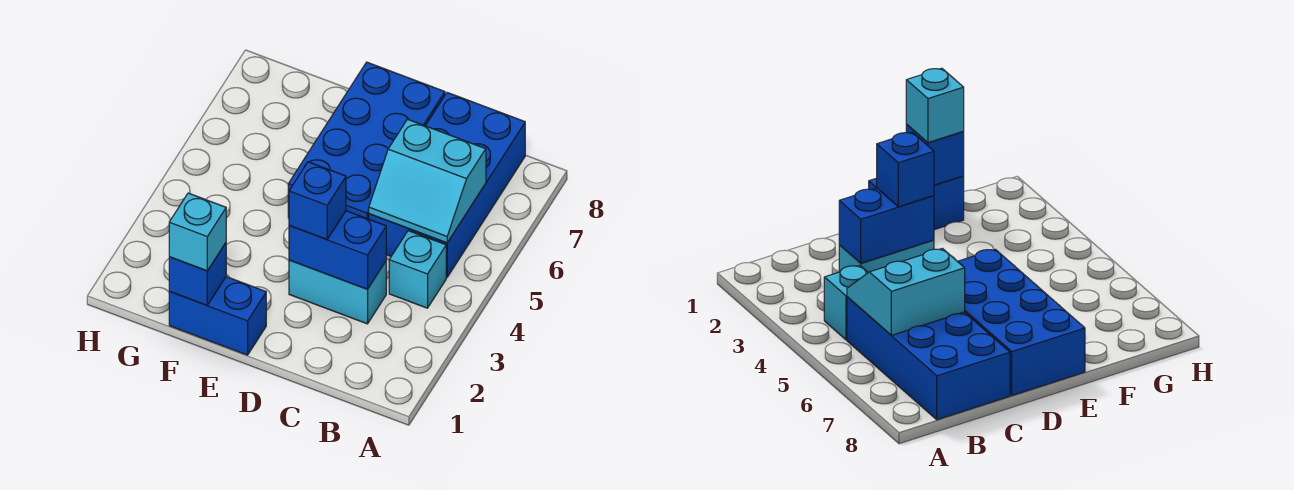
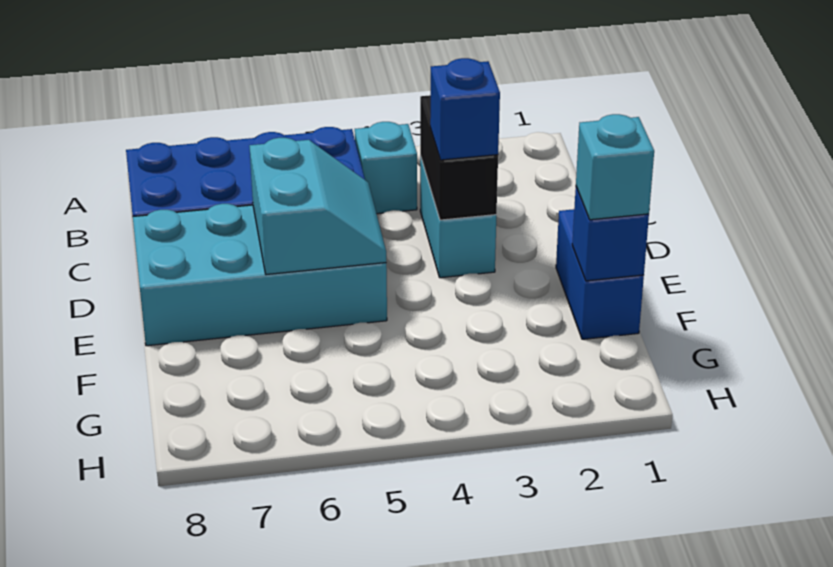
cyan slope B5:C6 level 2 top 6 -> cyan slope D5:E6 level 2 top 6
blue brick C3:D3 level 2 -> black brick C3:D3 level 2
blue brick D5:E8 level 1 -> cyan brick D5:E8 level 1

